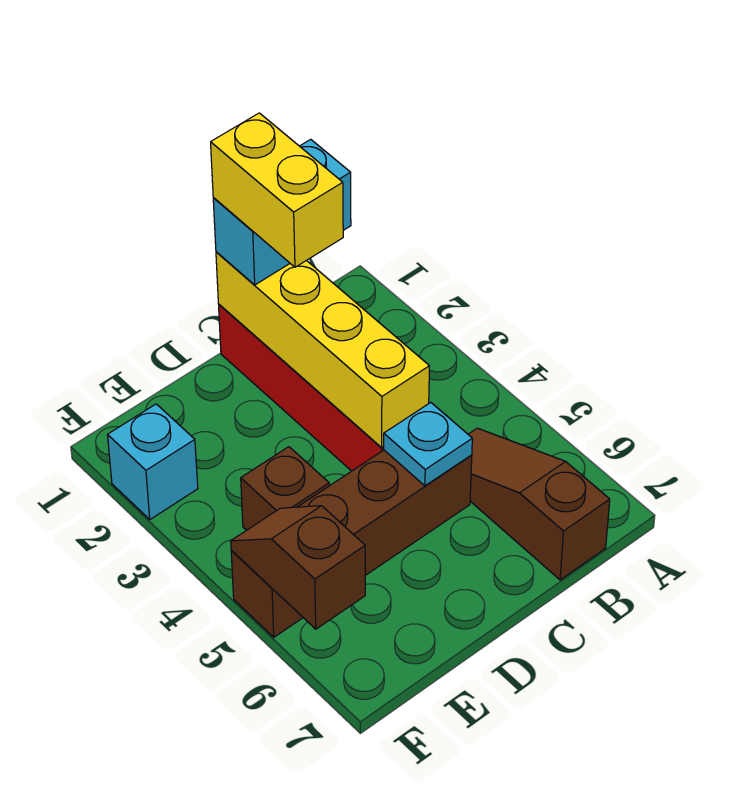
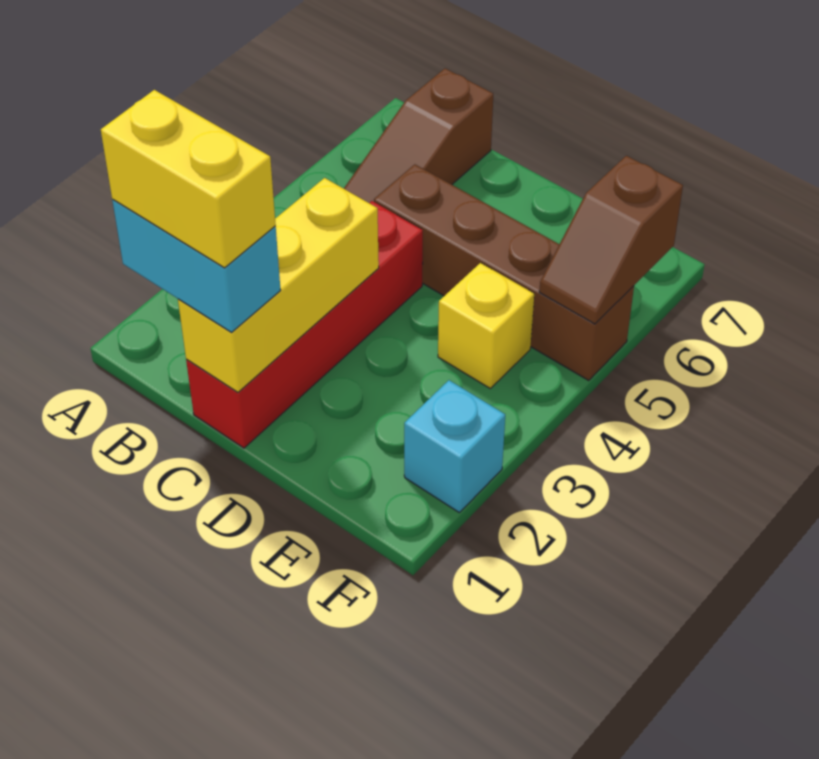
yellow brick C1:C4 level 2 -> yellow brick C1:C3 level 2
yellow brick C1:C2 level 4 -> yellow brick B1:C1 level 4
cyan plate C5 level 2 -> none
brown brick E4 level 1 -> yellow brick E4 level 1

